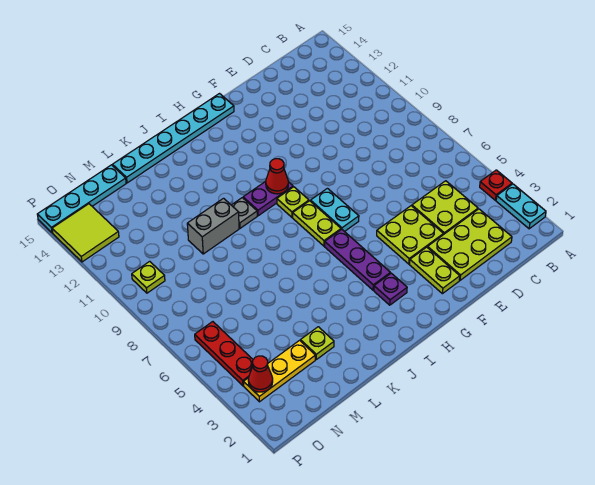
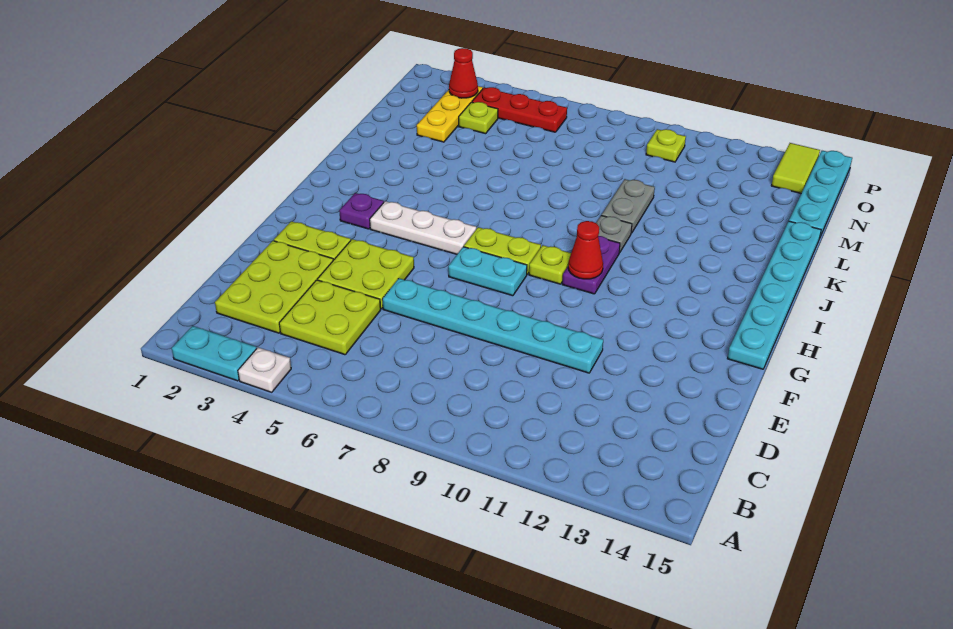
red plate A4 level 1 -> white plate A4 level 1
none -> cyan plate E6:E11 level 1
purple plate H4:H6 level 1 -> white plate H4:H6 level 1
grey brick K10:L10 level 1 -> grey plate K10:L10 level 1
lime plate L3 level 1 -> lime plate N4 level 1
lime tile O13:P14 level 1 -> lime tile O14:P14 level 1

